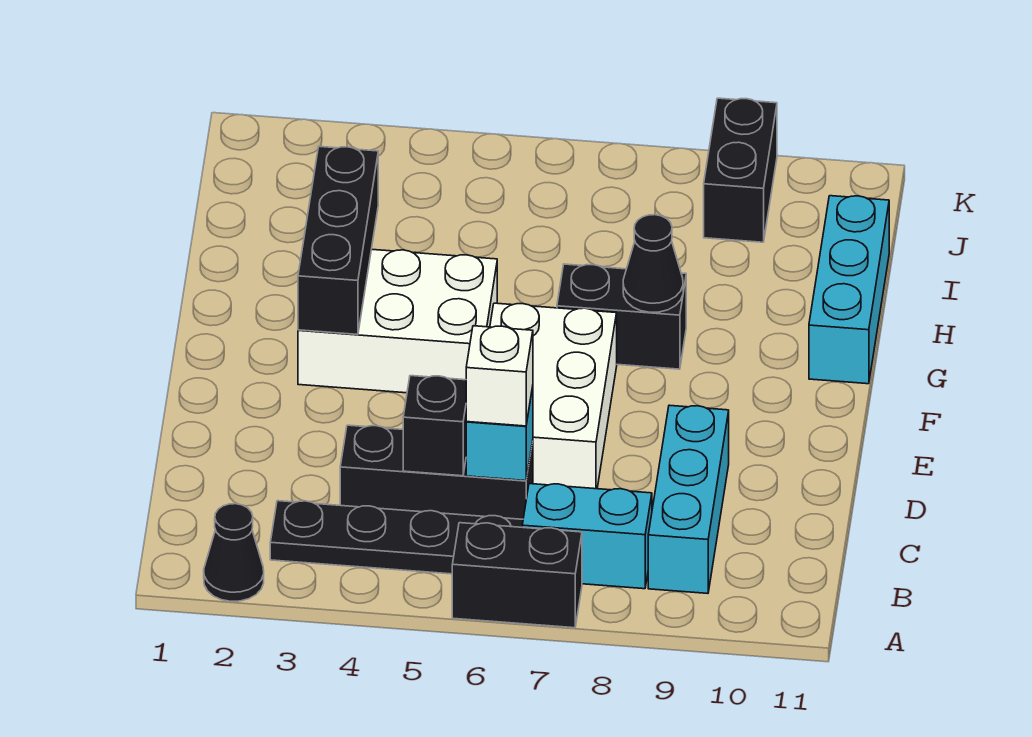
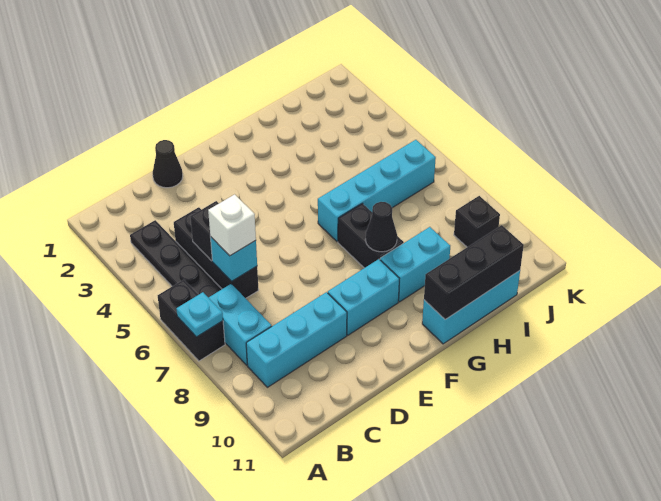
black cone A2 level 1 -> black cone D1 level 1
none -> cyan plate A7 level 2
white brick D6:F7 level 1 -> none
none -> cyan brick E9:F9 level 1
white brick F3:G5 level 1 -> none
black brick F3:H3 level 2 -> black brick G11:I11 level 2
none -> cyan brick G6:J6 level 1
none -> cyan brick G9:H9 level 1
black brick J9:K9 level 1 -> black brick J9 level 1

